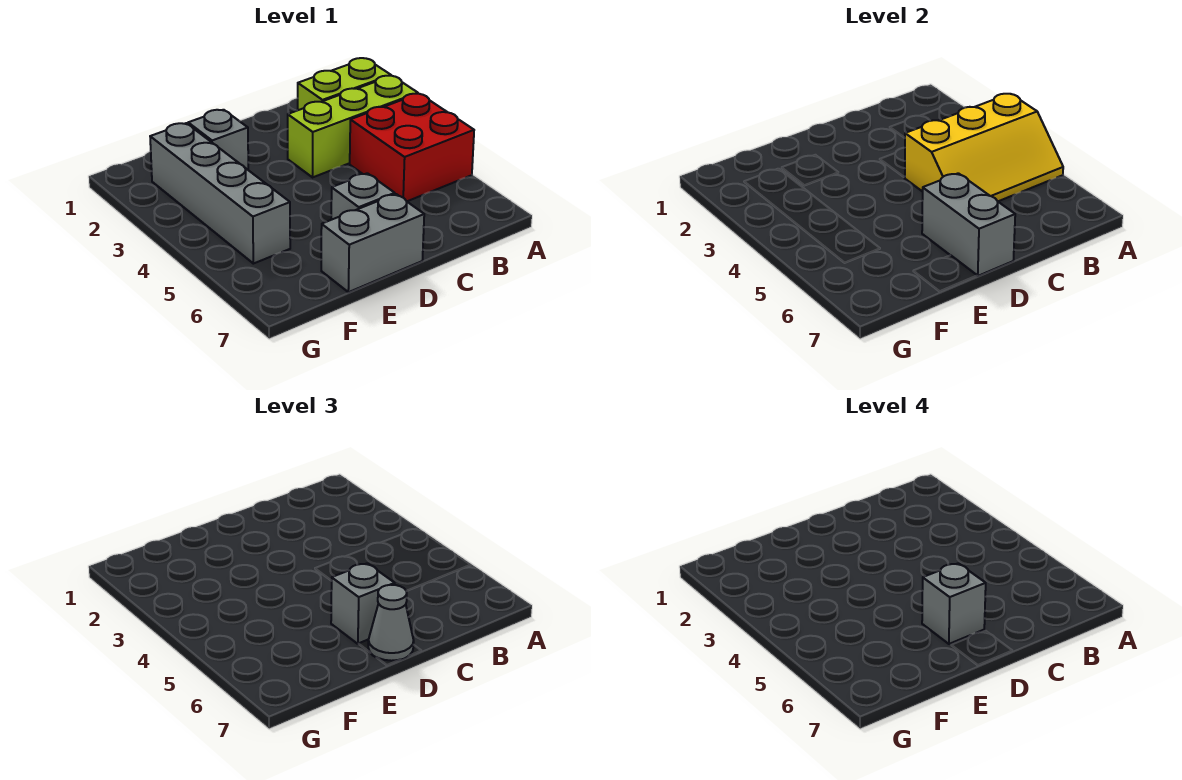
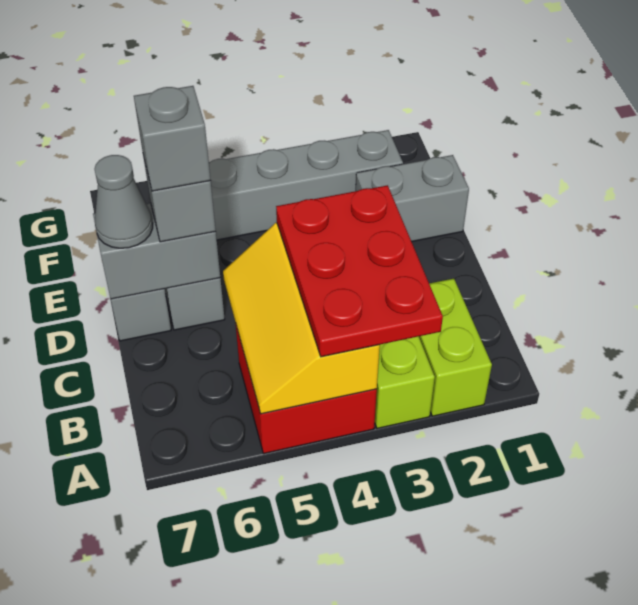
none -> red plate A3:C4 level 3
grey brick E2 level 1 -> grey brick E1:E2 level 1

